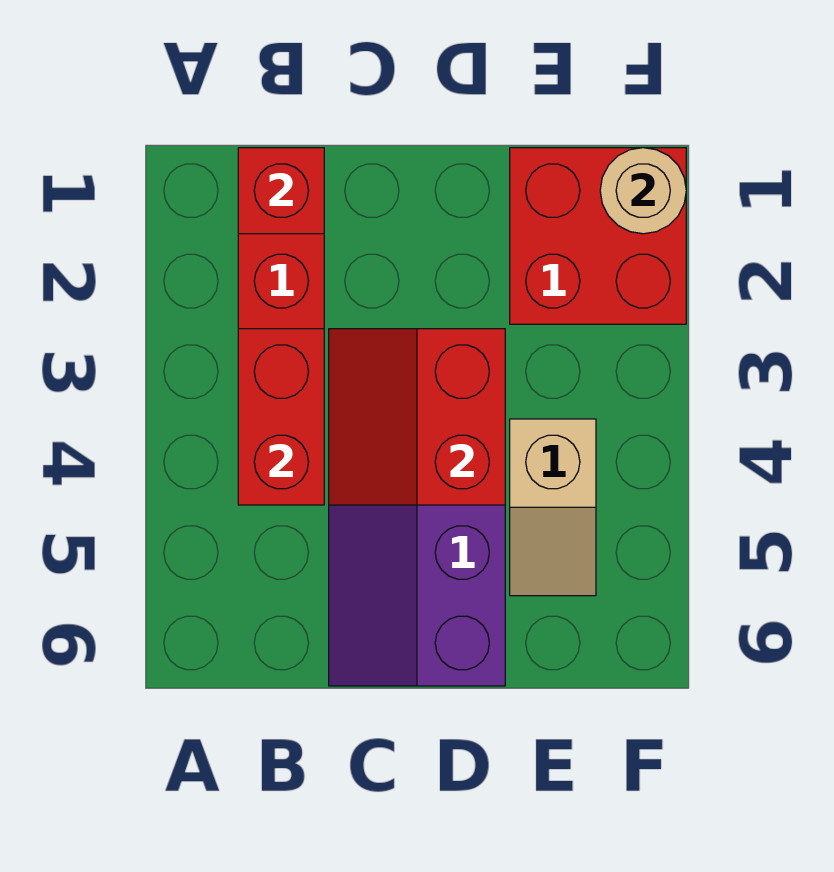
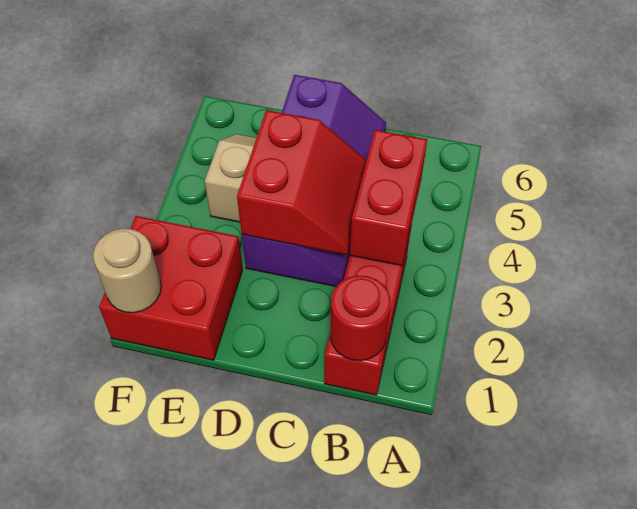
red brick B1 level 2 -> red round brick B1 level 2

